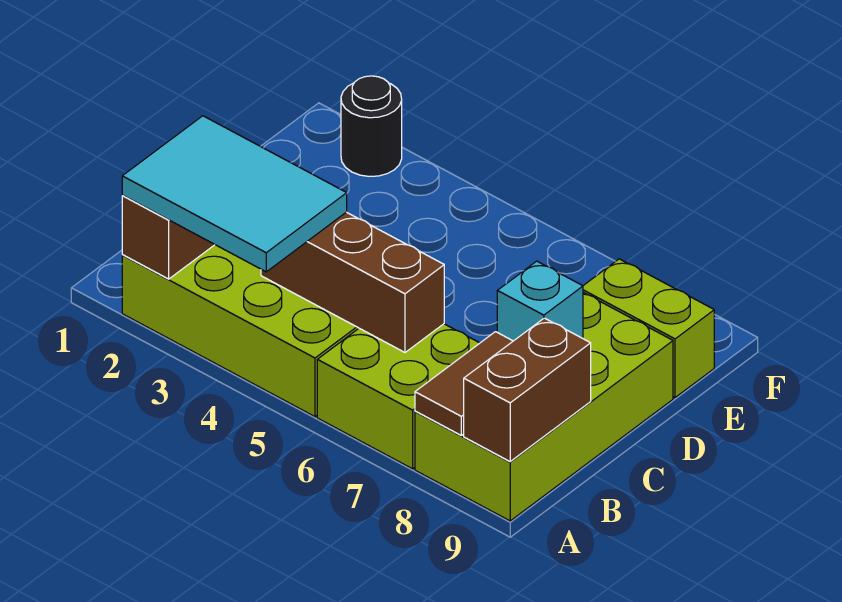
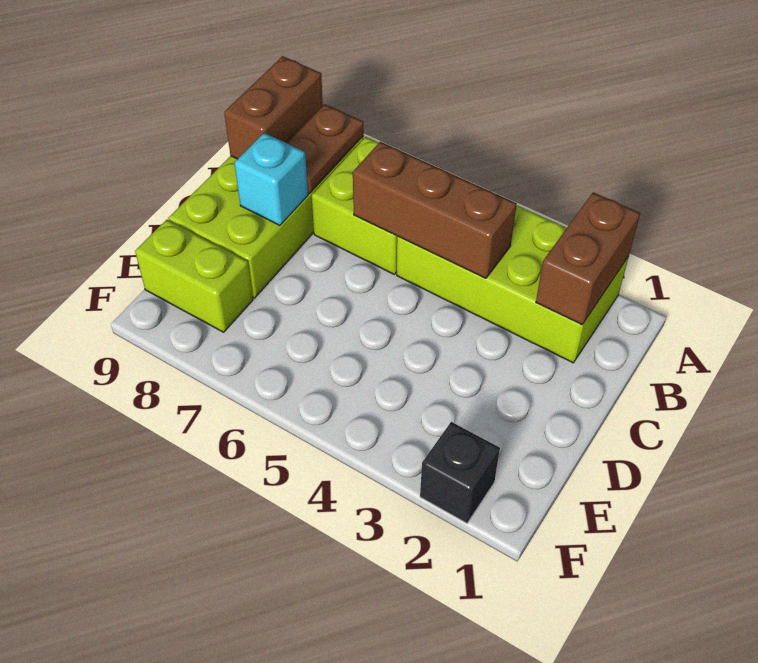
cyan tile A2:B4 level 3 -> none
brown tile A8:B8 level 2 -> brown plate A8:B8 level 2
black round brick F2 level 1 -> black brick F2 level 1

